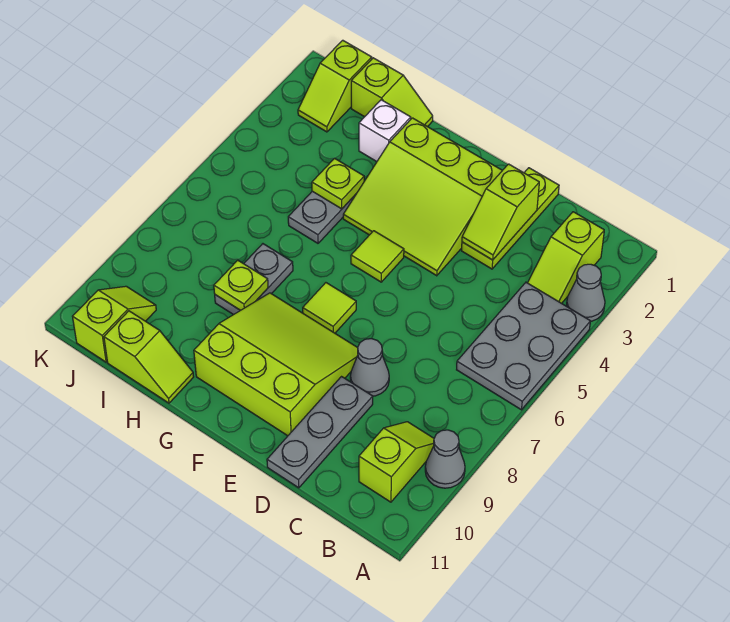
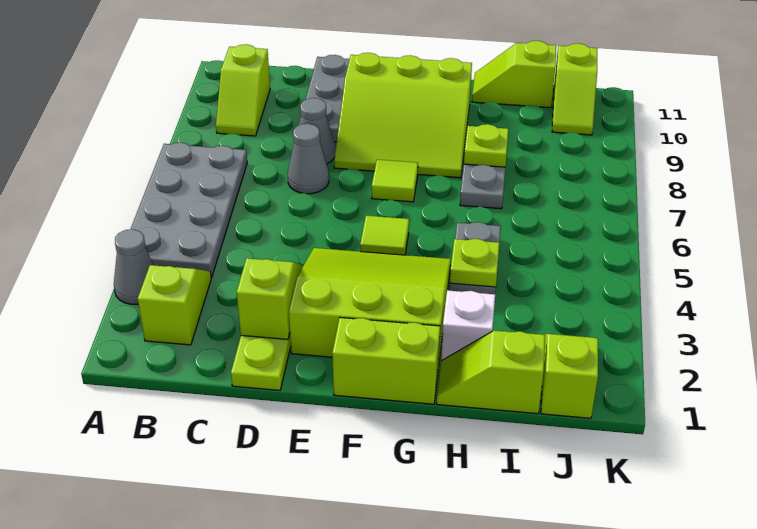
grey plate A4:B6 level 1 -> grey plate A4:B7 level 1
grey cone A9 level 1 -> grey cone D7 level 1
none -> lime brick F1:G1 level 1

